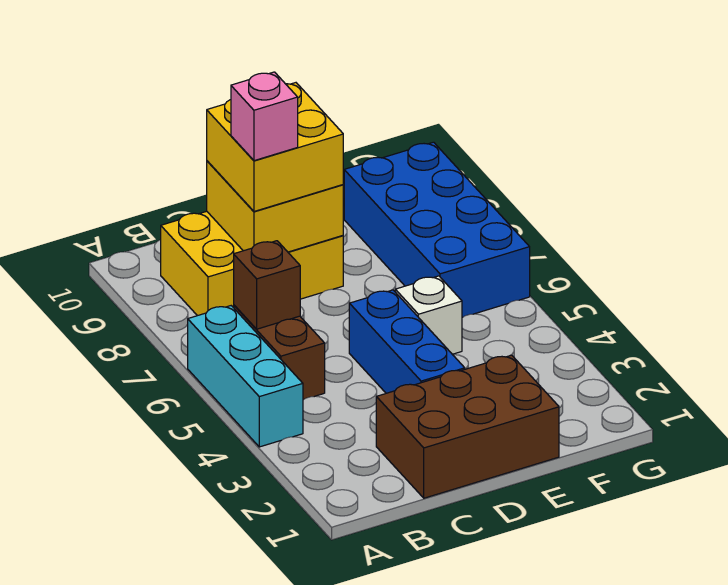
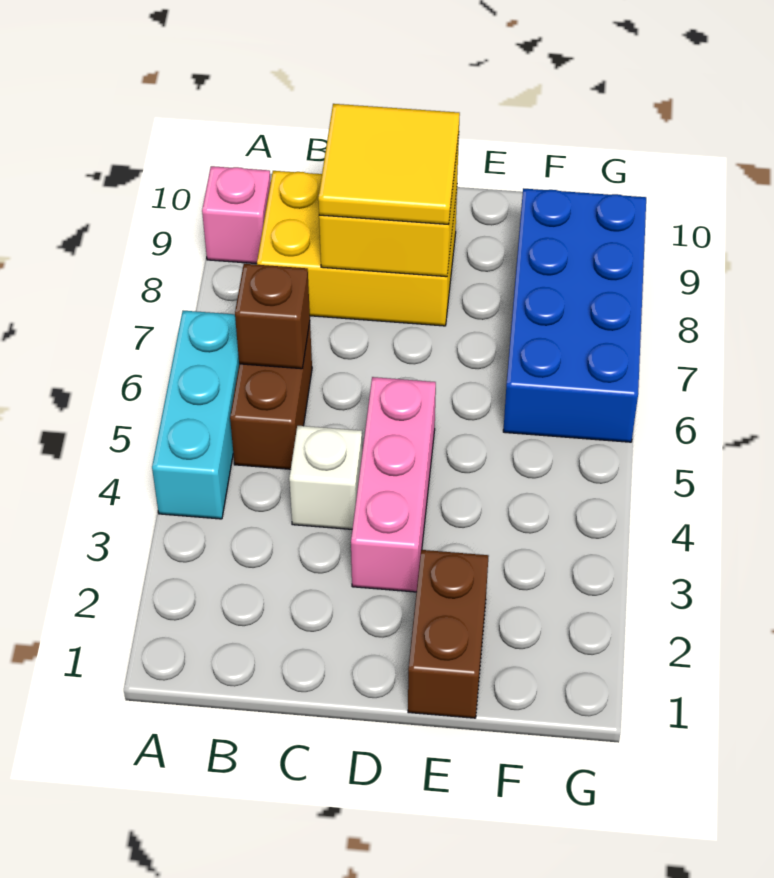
brown brick C1:E2 level 1 -> brown brick E1:E2 level 1
yellow brick C8:D9 level 3 -> yellow tile C8:D9 level 3
pink brick C8 level 4 -> pink brick A9 level 1
blue brick D3:D5 level 1 -> pink brick D3:D5 level 1
white brick E5 level 1 -> white brick C4 level 1

